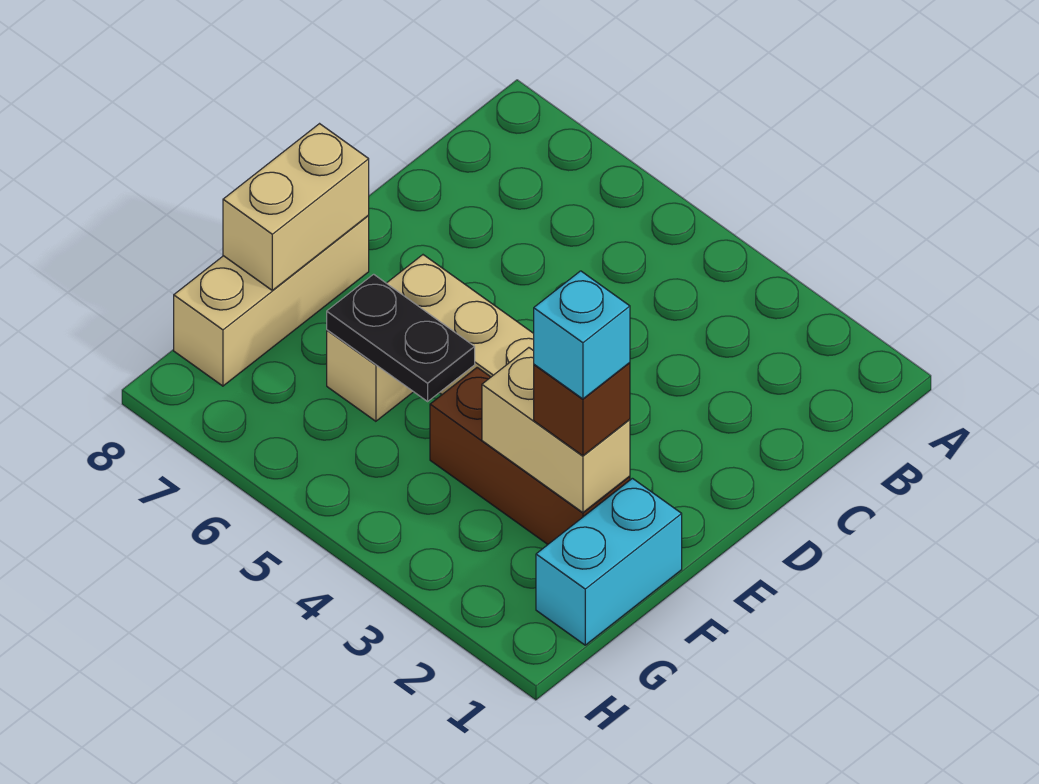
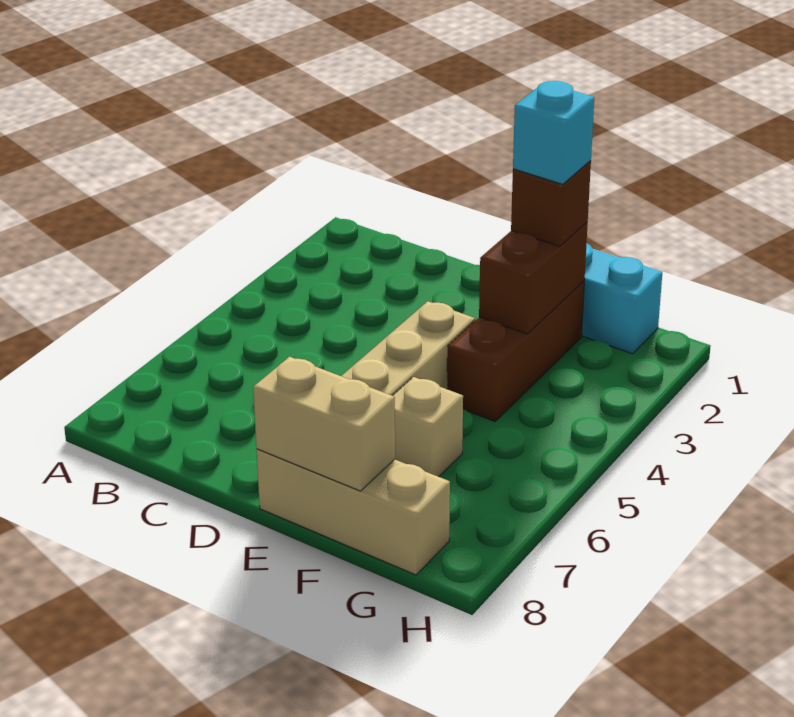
tan brick F2:F3 level 2 -> brown brick F2:F3 level 2
black plate F5:F6 level 2 -> none

